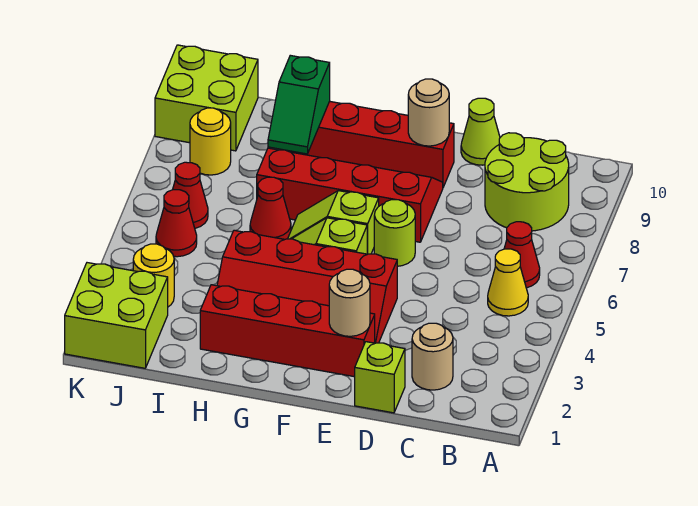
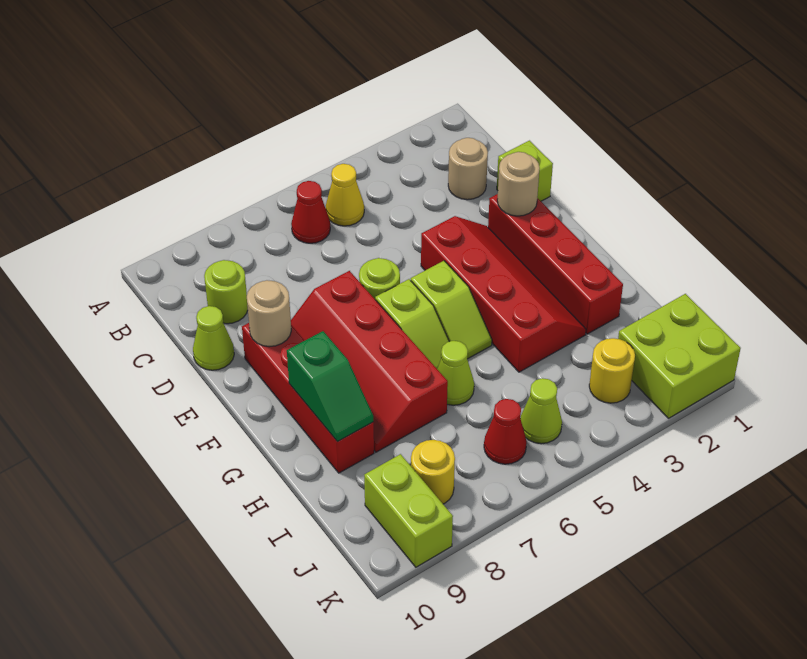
lime round brick B8:C9 level 1 -> lime round brick C9 level 1
red cone H6 level 1 -> lime cone H6 level 1
green slope H8:H9 level 2 top 9 -> green slope G9:H9 level 2 top G
red cone J5 level 1 -> lime cone J5 level 1
lime brick J9:K10 level 1 -> lime brick J9:K9 level 1

